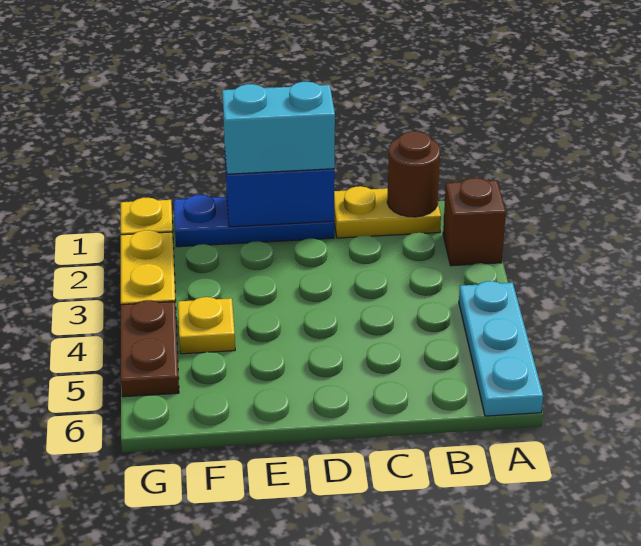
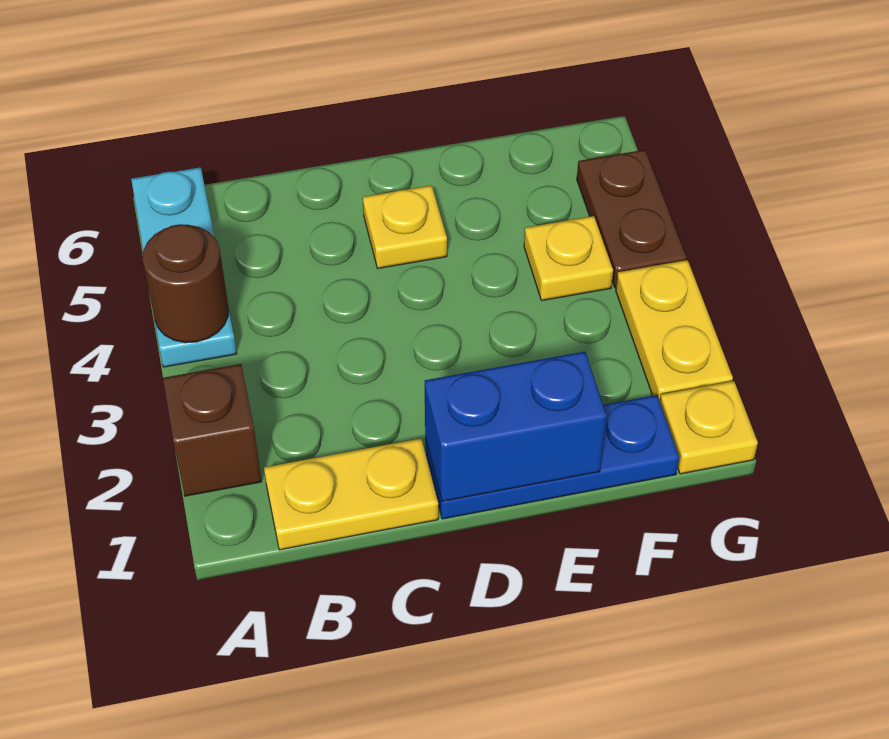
brown round brick B1 level 2 -> brown round brick A4 level 2
cyan brick D1:E1 level 3 -> none
none -> yellow plate D5 level 1

